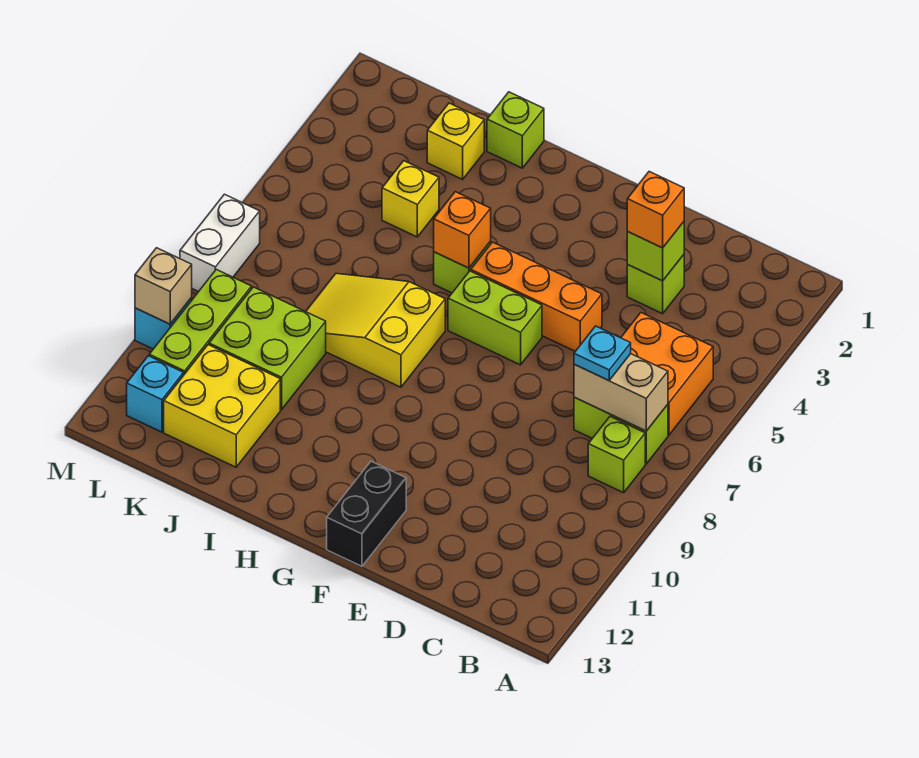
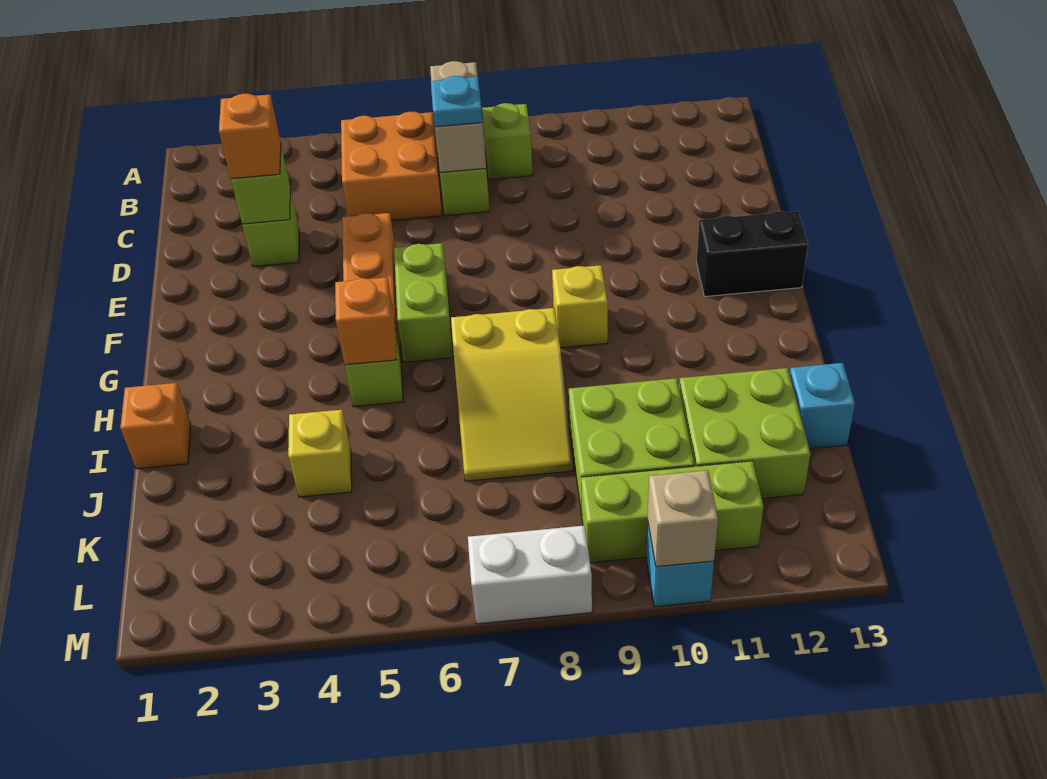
lime brick I1 level 1 -> orange brick I1 level 1
yellow brick J2 level 1 -> yellow brick G9 level 1
yellow brick J11:K12 level 1 -> lime brick J11:K12 level 1
cyan brick L12 level 1 -> cyan brick J13 level 1

